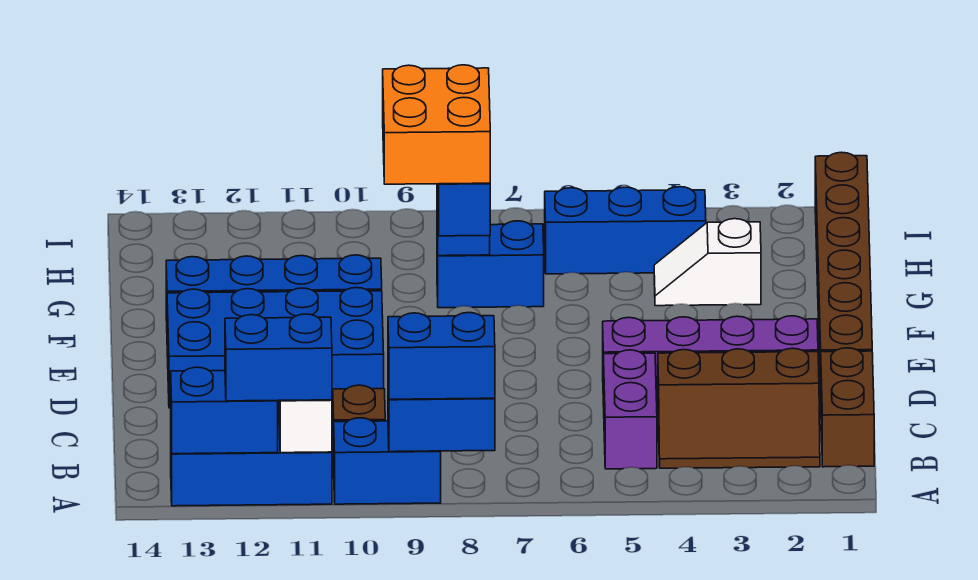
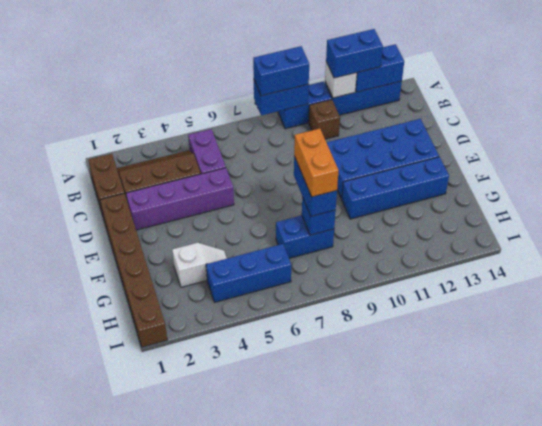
orange brick F8:G9 level 4 -> orange brick F8:G8 level 4

